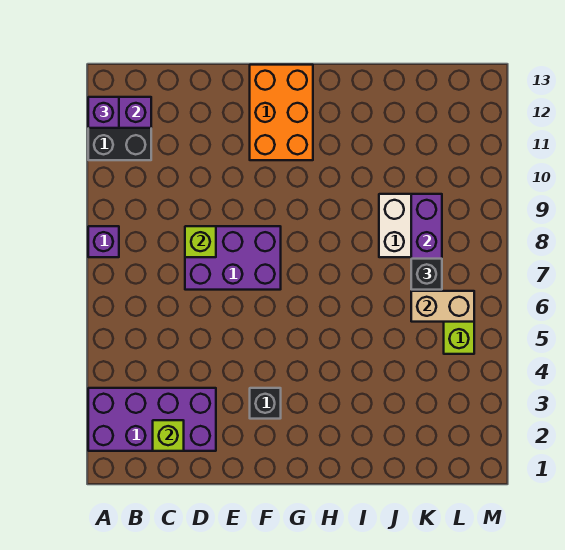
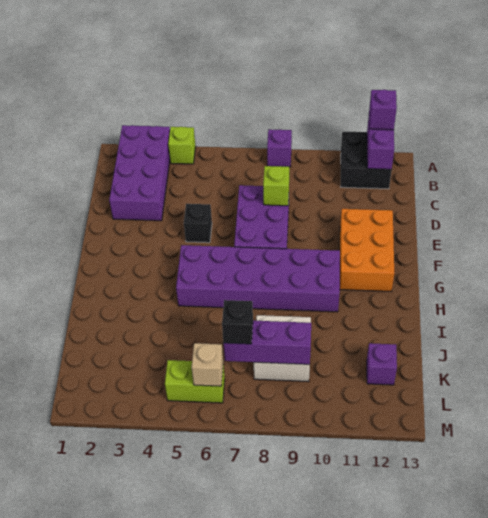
lime brick C2 level 2 -> lime brick A4 level 1
black brick F3 level 1 -> black brick E5 level 1
orange brick F11:G13 level 1 -> orange brick E11:G12 level 1
none -> purple brick G5:H10 level 1
tan brick K6:L6 level 2 -> tan brick L6 level 2
none -> purple brick K12 level 1

